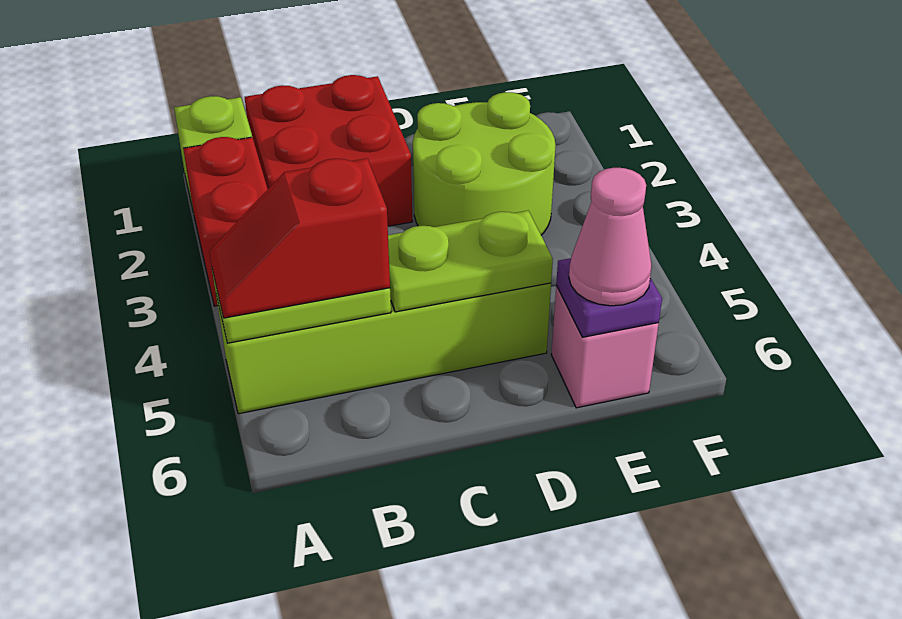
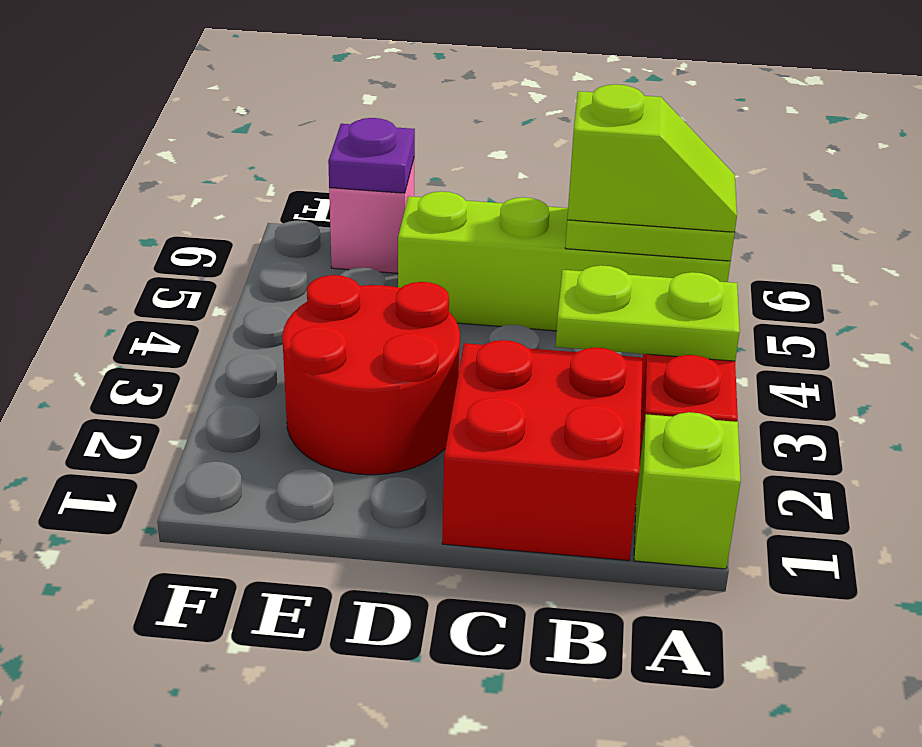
red slope A5:B5 level 3 top B -> lime slope A5:B5 level 3 top B
lime plate C5:D5 level 2 -> lime plate A3:B3 level 2
lime round brick D2:E3 level 1 -> red round brick D2:E3 level 1
pink cone E6 level 3 -> none

